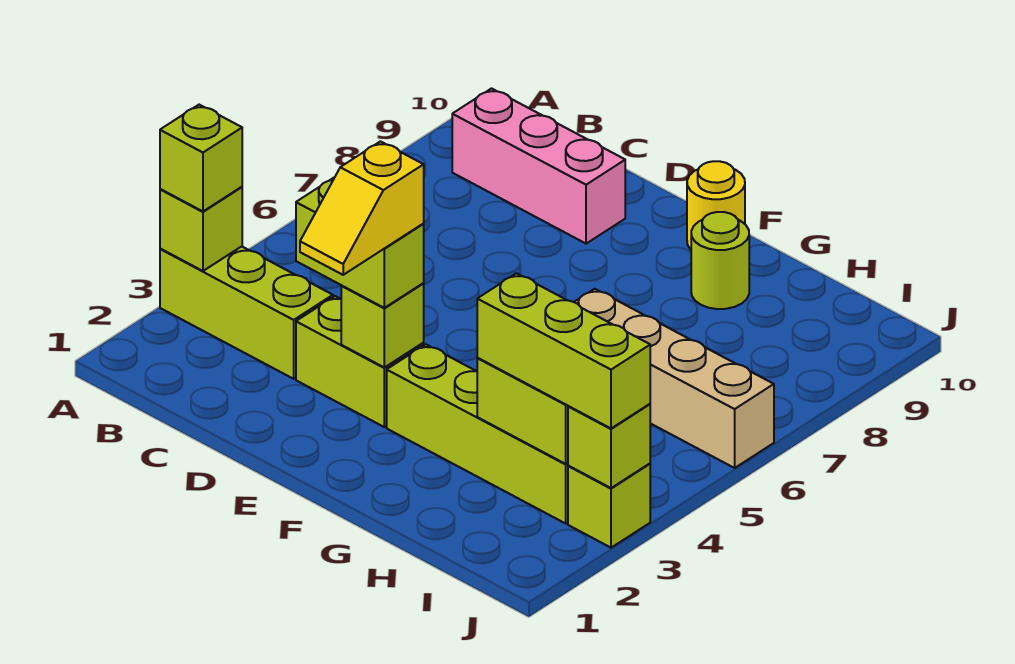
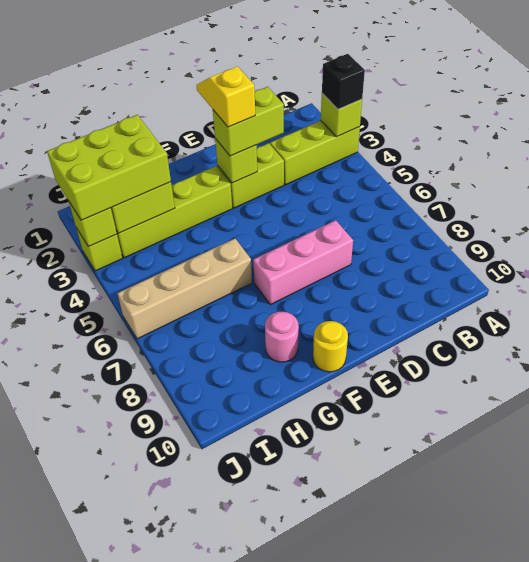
lime brick A3 level 3 -> black brick A3 level 3
pink brick B9:D9 level 1 -> pink brick D7:F7 level 1
lime round brick G9 level 1 -> pink round brick G9 level 1
lime brick H3:J3 level 3 -> lime brick H2:J3 level 3

